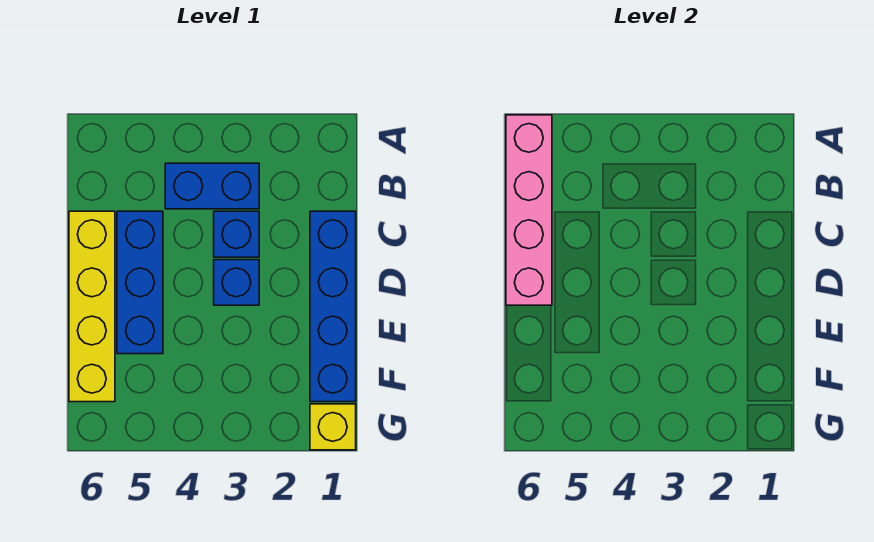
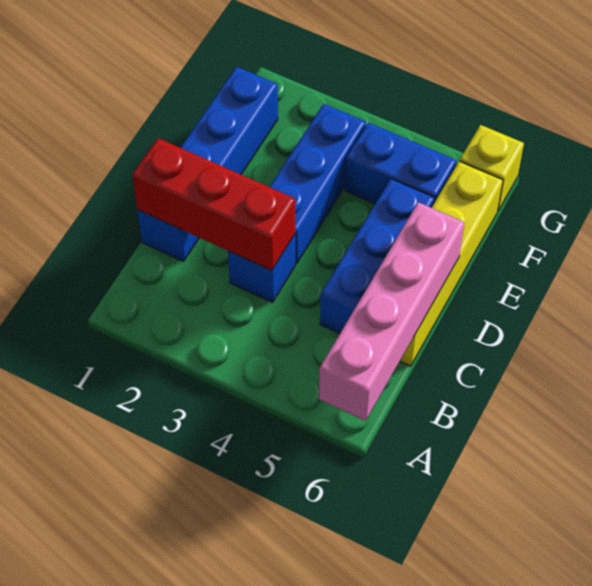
blue brick B3:B4 level 1 -> blue brick F4:F5 level 1
none -> red brick C1:C3 level 2
blue brick D3 level 1 -> blue brick D3:F3 level 1
yellow brick G1 level 1 -> yellow brick G6 level 1

